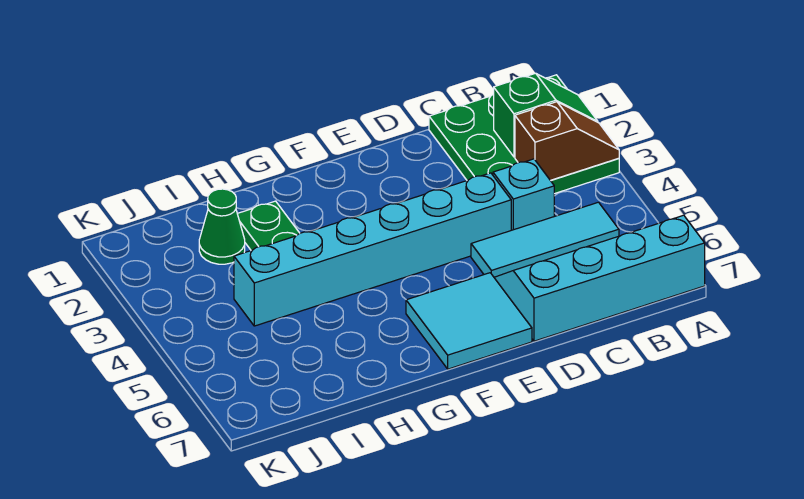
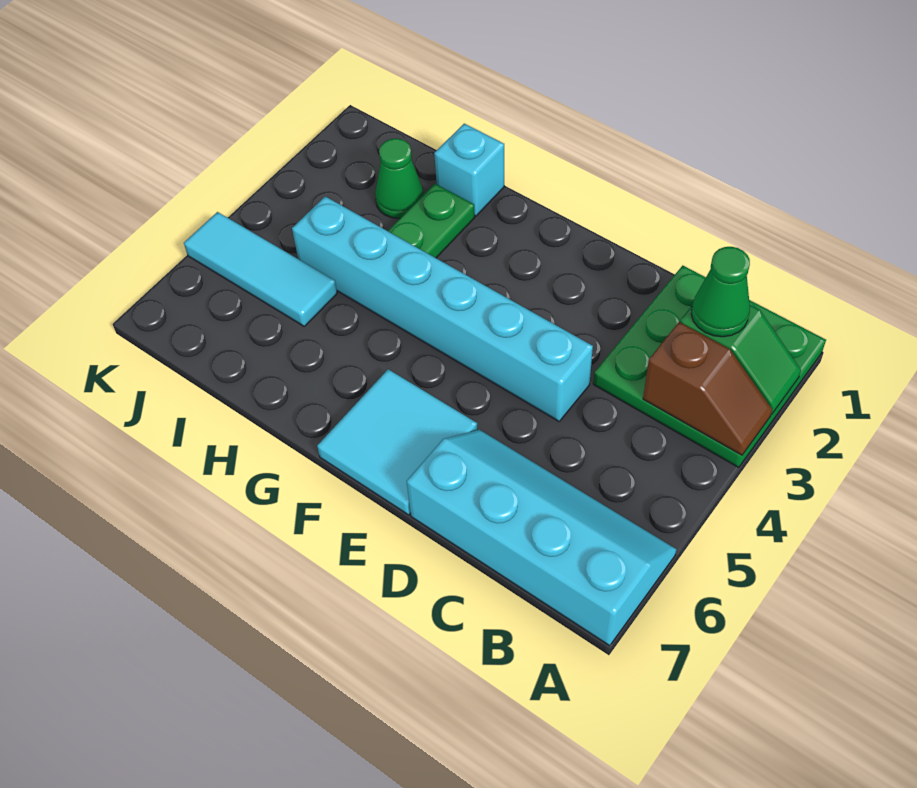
none -> green cone B2 level 3
cyan tile B5:D5 level 1 -> cyan tile I5:K5 level 1
cyan brick C4 level 1 -> cyan brick H1 level 1

